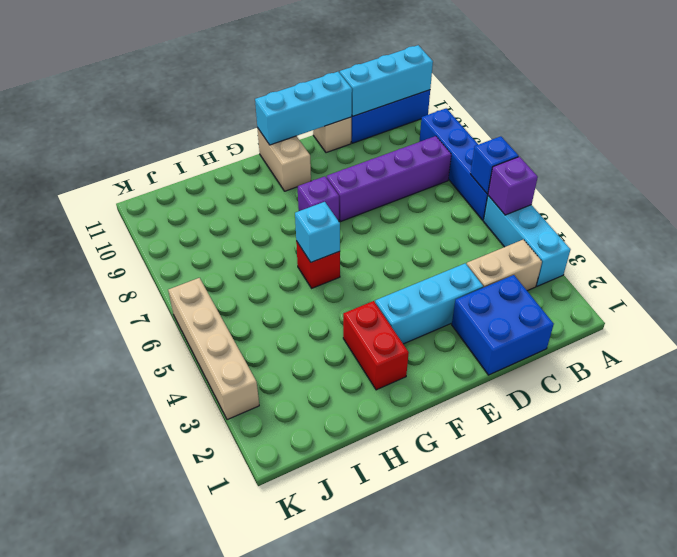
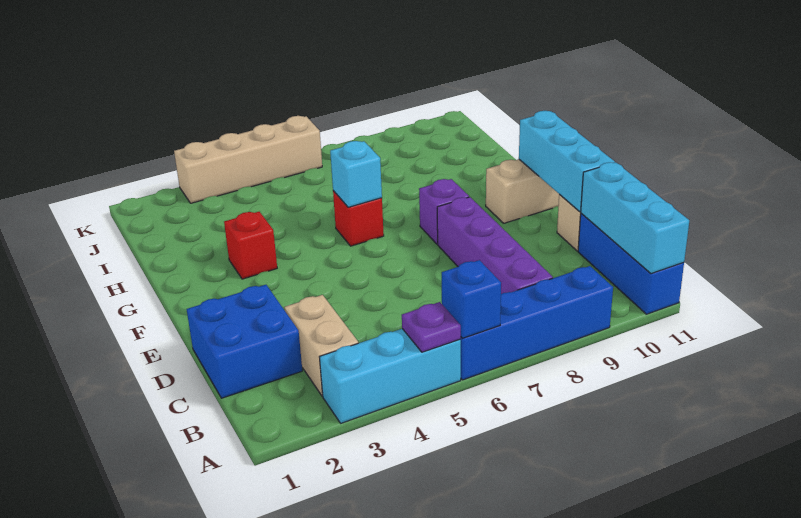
purple brick A5 level 2 -> purple plate A5 level 2
cyan brick D3:F3 level 1 -> none
red brick G2:G3 level 1 -> red brick G3 level 1

